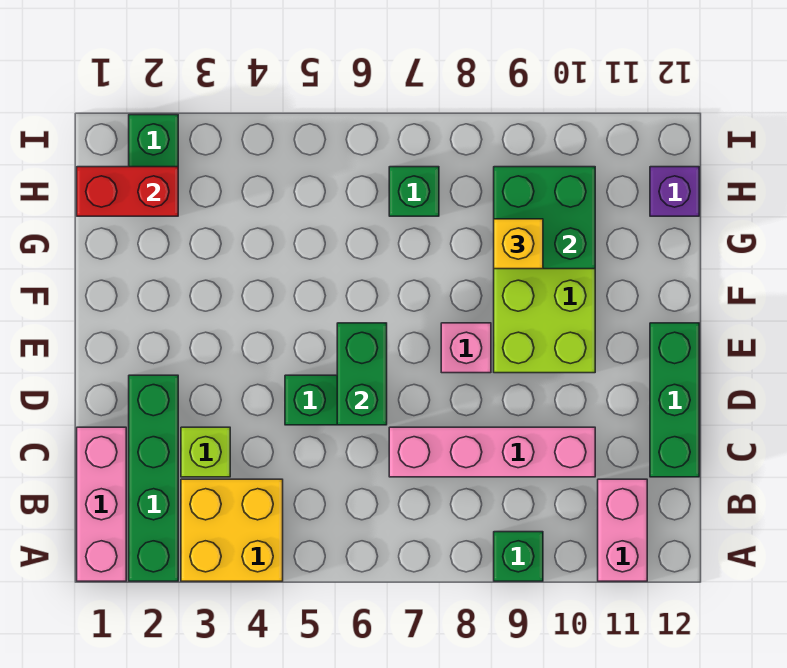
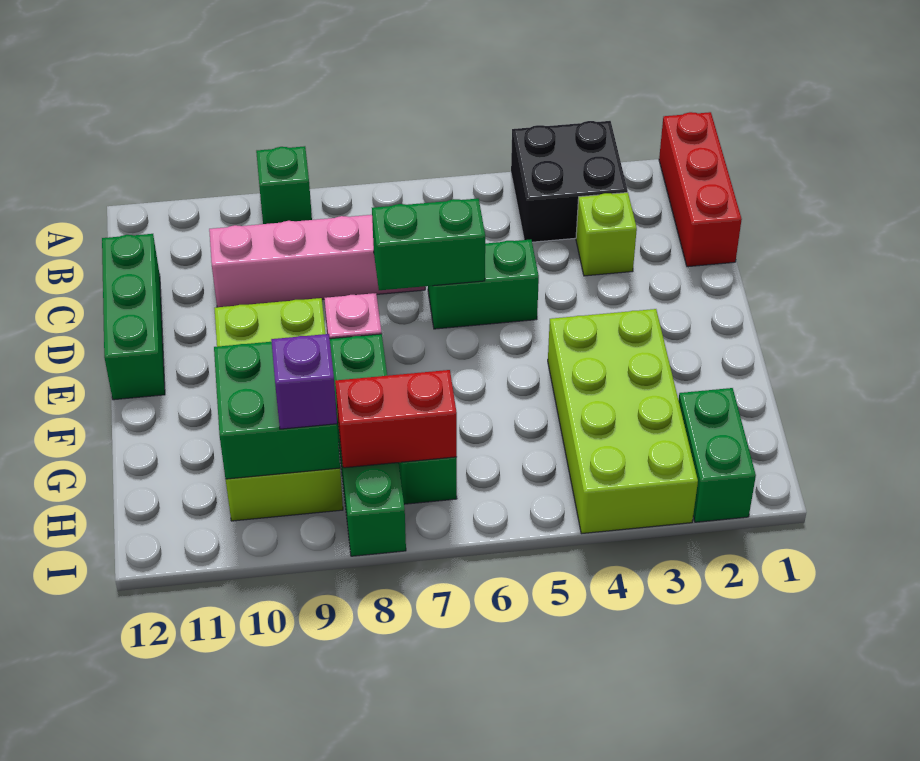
pink brick A1:C1 level 1 -> red brick A1:C1 level 1
green brick A2:D2 level 1 -> green brick F8:I8 level 1
yellow brick A3:B4 level 1 -> black brick A3:B4 level 1
pink brick A11:B11 level 1 -> none
green brick D6:E6 level 2 -> green brick D6:D7 level 2
none -> lime brick F3:I4 level 1
yellow brick G9 level 3 -> none
red brick H1:H2 level 2 -> red brick H7:H8 level 2
purple brick H12 level 1 -> purple brick H9 level 3

